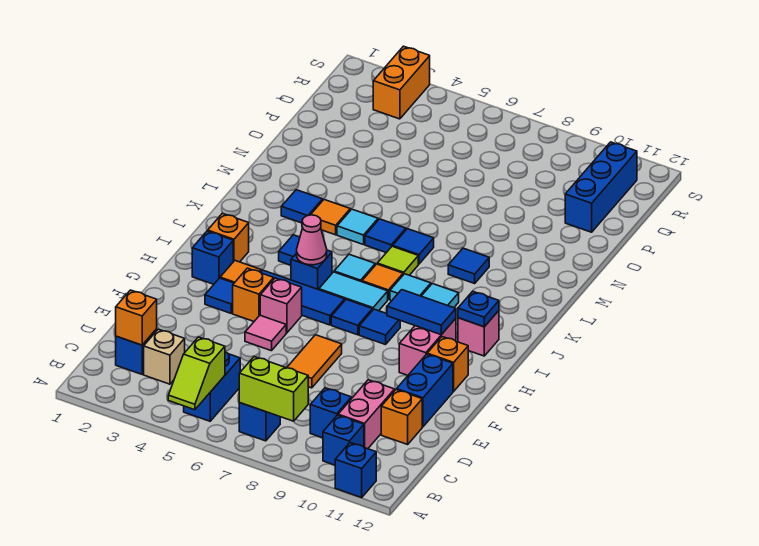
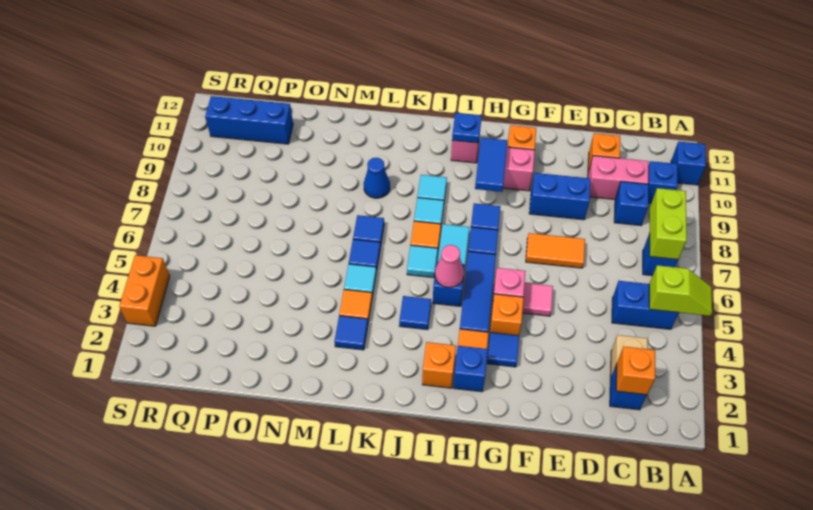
blue brick E11:F11 level 1 -> blue brick E9:F9 level 1
lime tile K7 level 1 -> none
blue tile L9 level 1 -> blue cone L9 level 1
orange brick R3:S3 level 1 -> orange brick S3:S4 level 1

